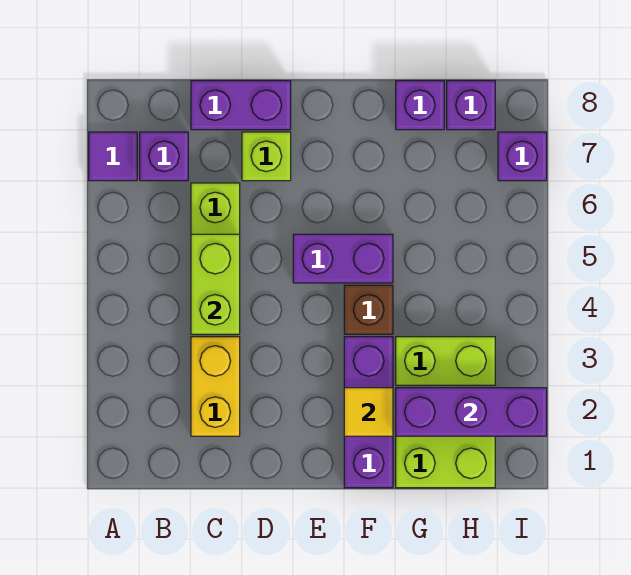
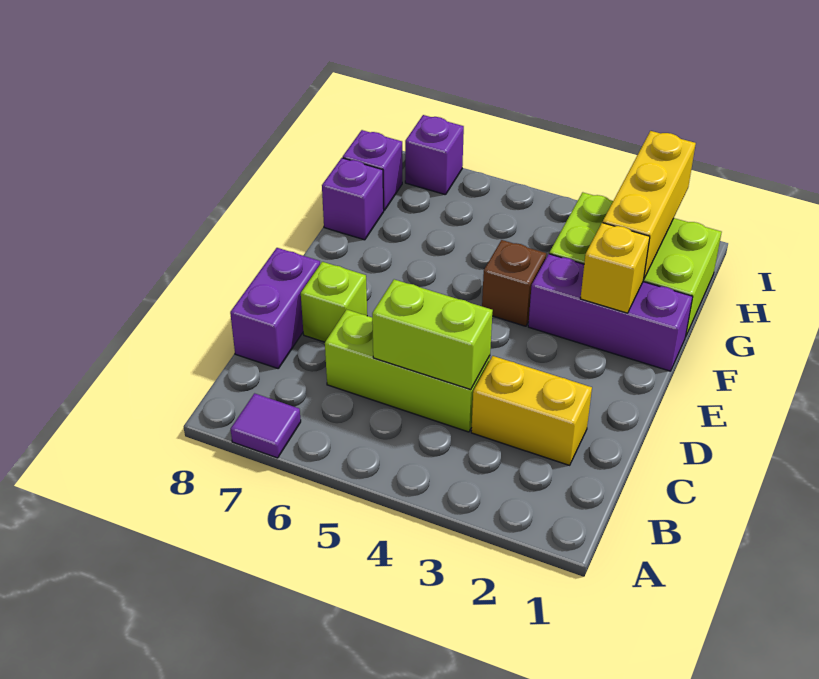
purple brick B7 level 1 -> none
purple brick E5:F5 level 1 -> none
yellow tile F2 level 2 -> yellow brick F2 level 2
purple brick G2:I2 level 2 -> yellow brick G2:I2 level 2

